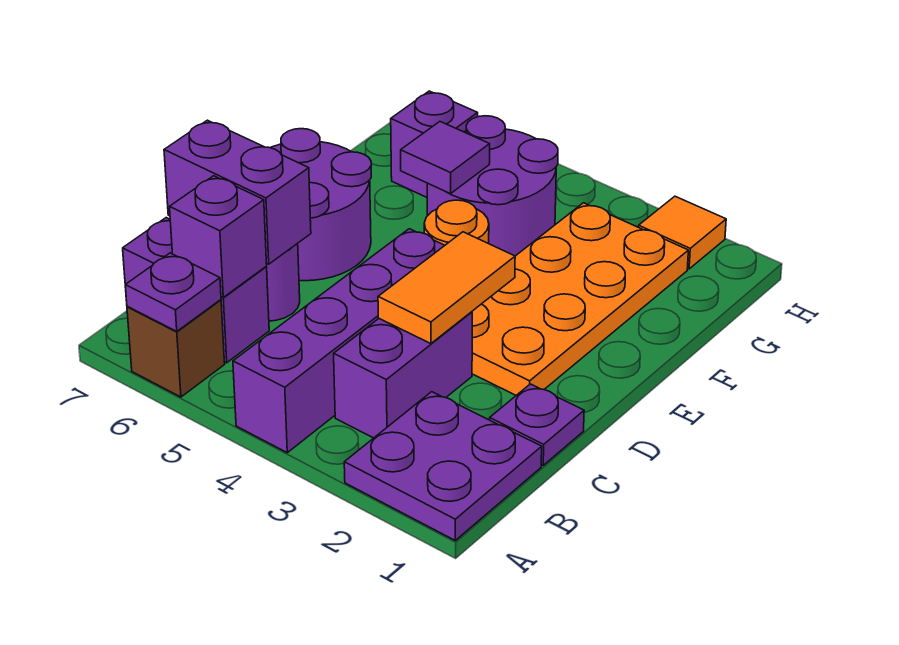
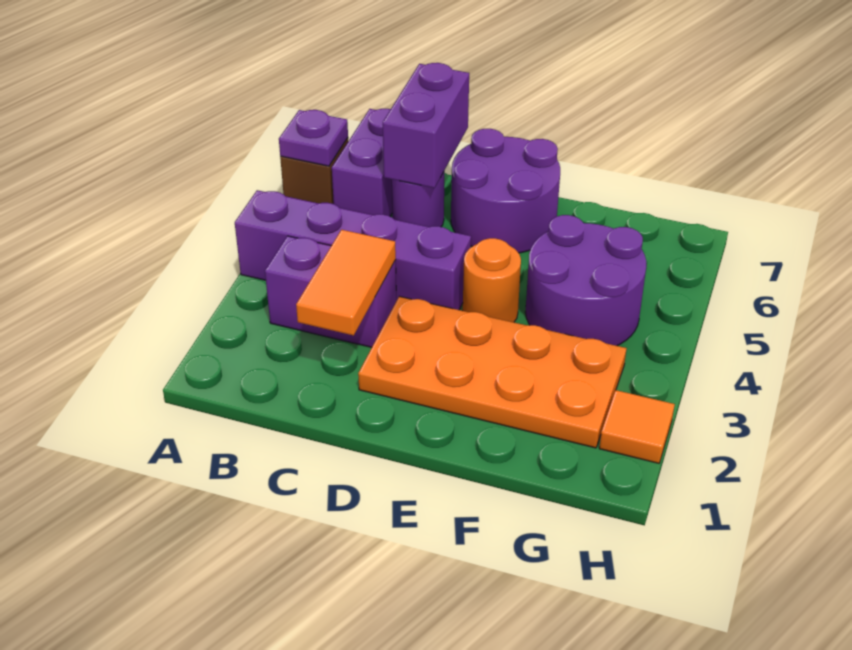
purple plate A1:B2 level 1 -> none
purple brick B6 level 2 -> none
purple plate C1 level 1 -> none
orange tile C3:D3 level 2 -> orange tile C2:C3 level 2
purple tile F5 level 2 -> none
purple brick G6 level 1 -> none

